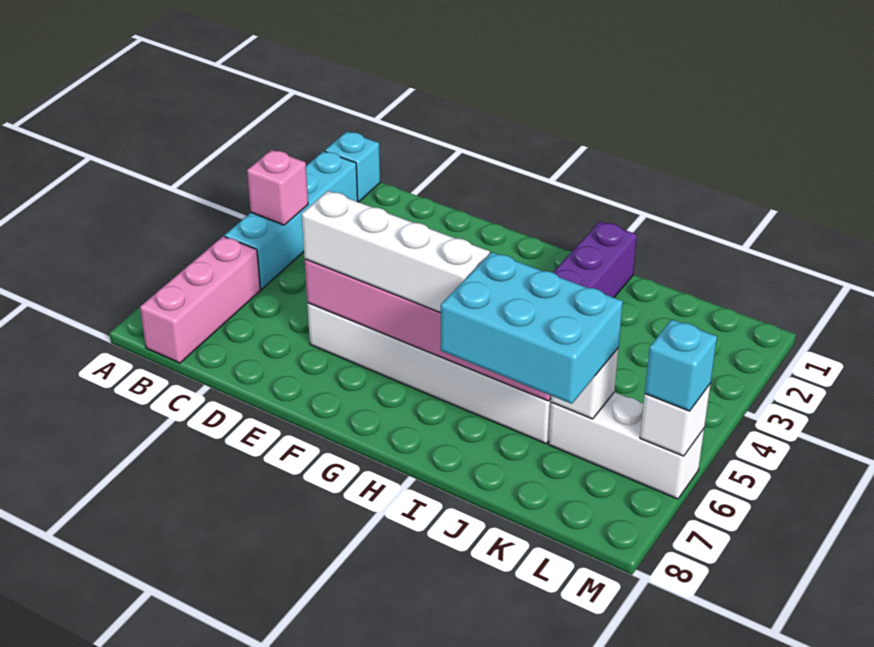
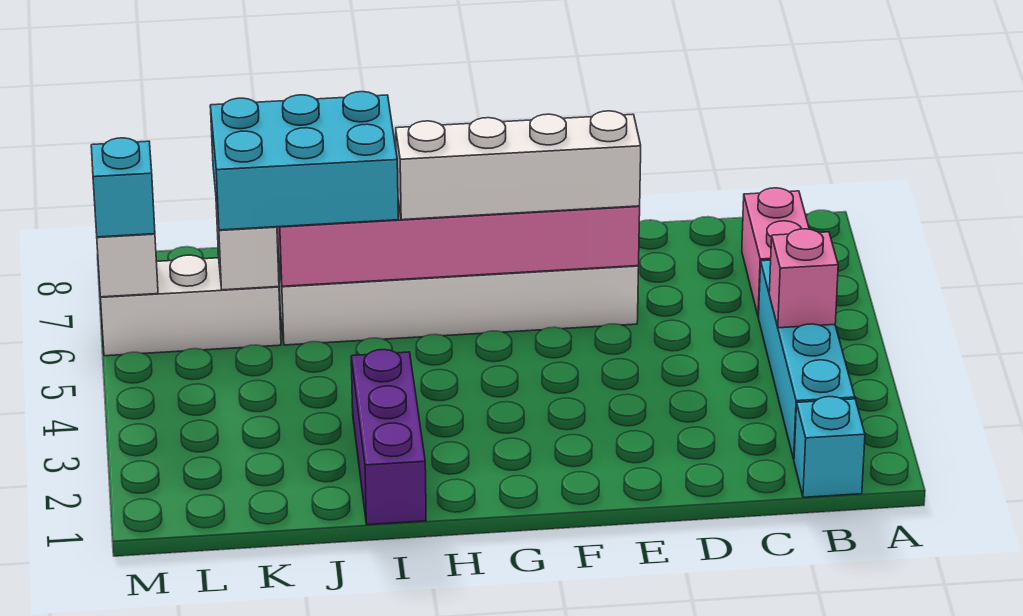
pink brick B6:B8 level 1 -> pink brick B6:B7 level 1

